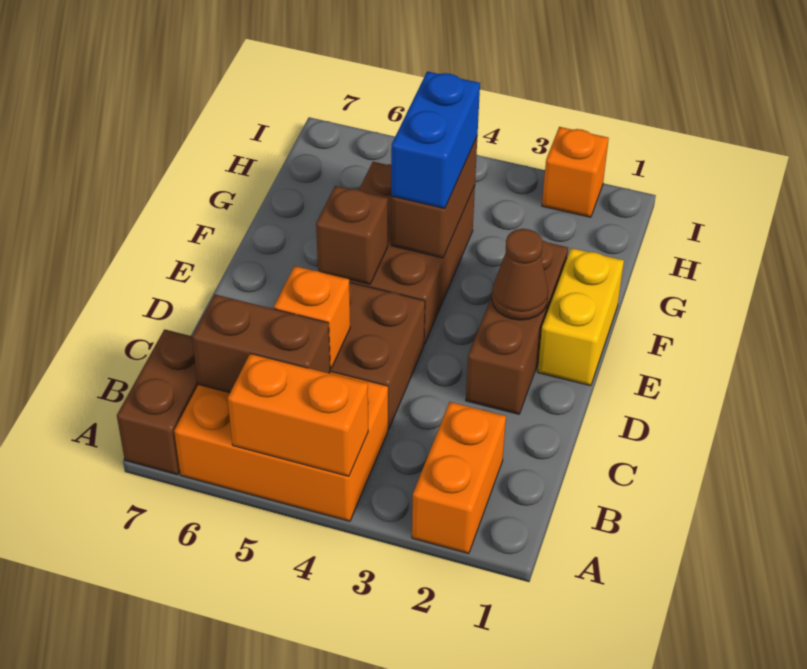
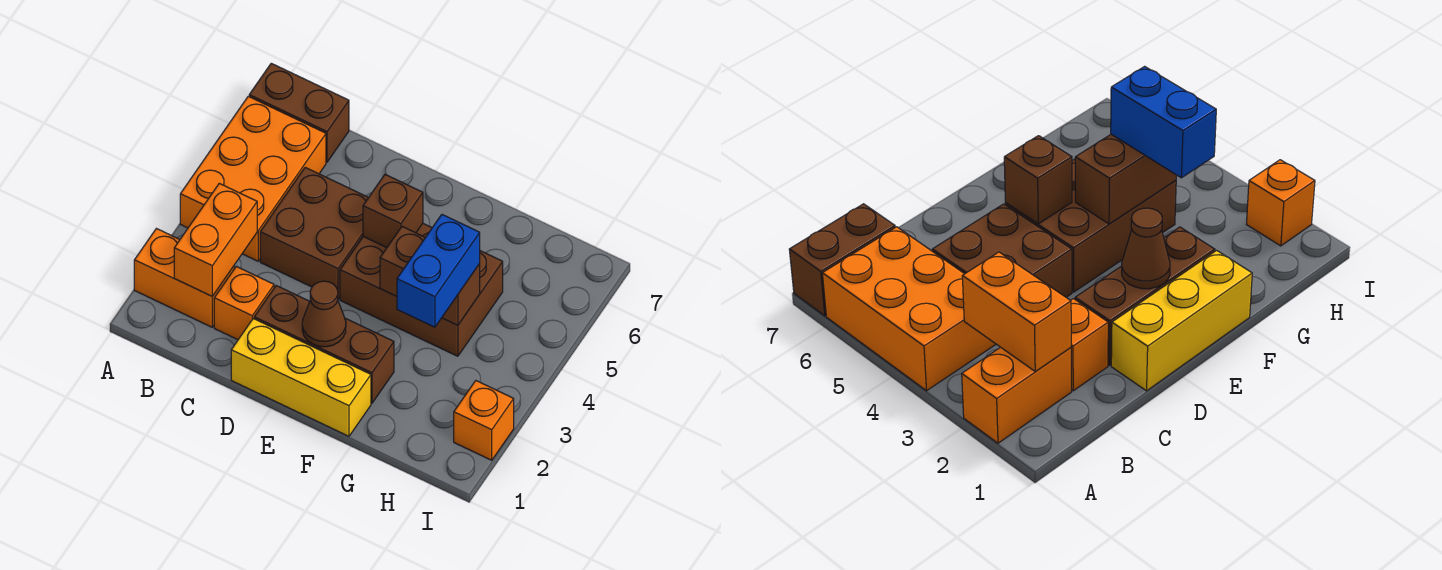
orange brick A4:A5 level 2 -> orange brick B2:B3 level 2
brown brick B5:B6 level 2 -> none
orange brick C5 level 2 -> orange brick C2 level 1
yellow brick E1:F1 level 1 -> yellow brick D1:F1 level 1
blue brick F4:G4 level 3 -> blue brick G3:G4 level 3

